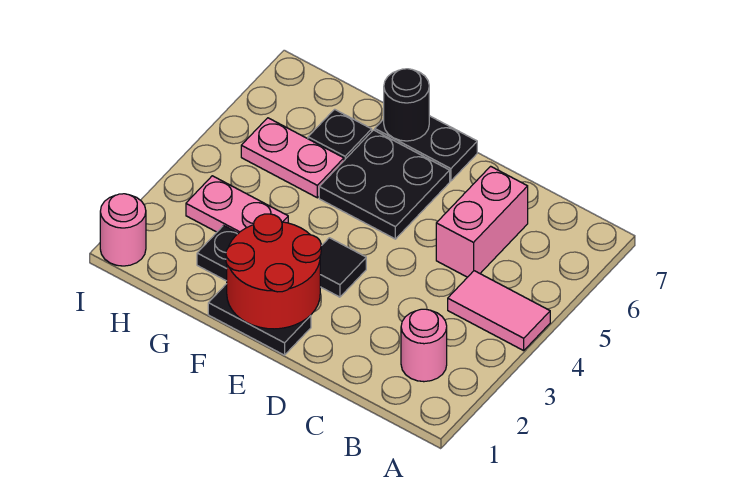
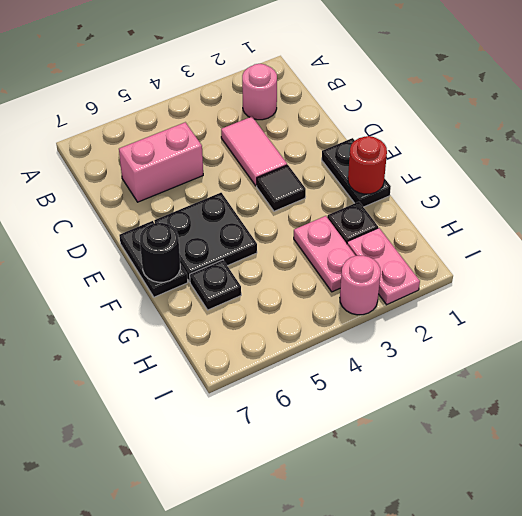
pink tile A4:B4 level 1 -> pink tile C3:D3 level 1
red round brick E1:F2 level 2 -> red round brick F1 level 2
pink plate G5:H5 level 1 -> pink plate H2:I2 level 1
pink round brick I1 level 1 -> pink round brick I3 level 1

